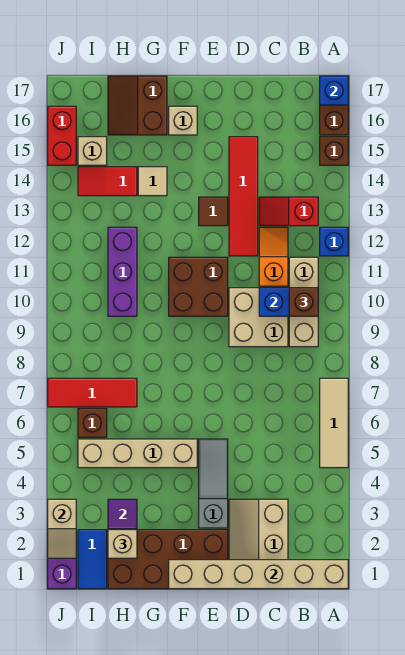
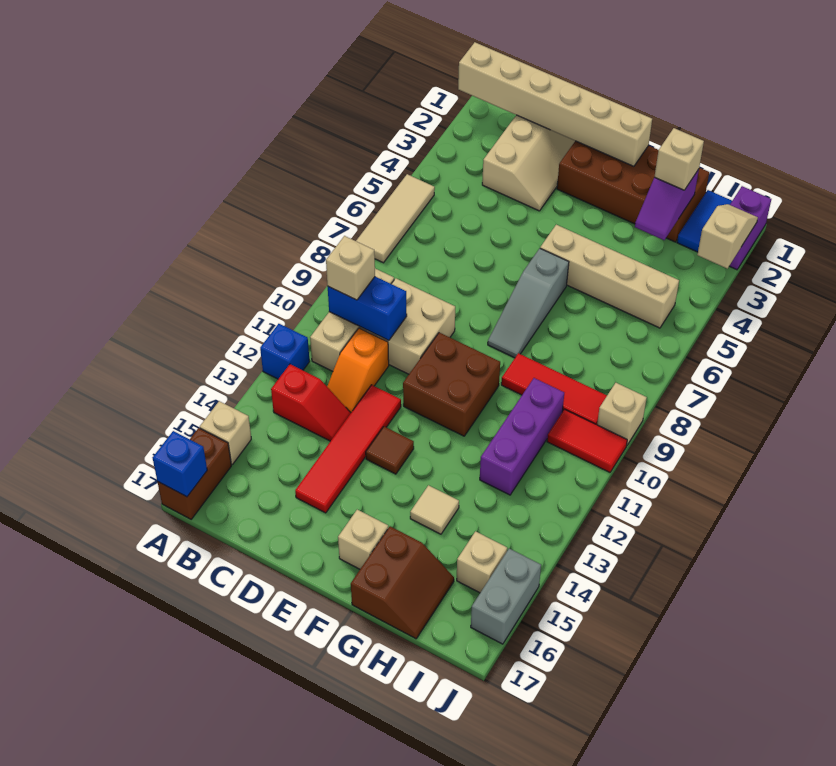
brown brick A15 level 1 -> tan brick A15 level 1
brown brick B10 level 3 -> tan brick B10 level 3
grey slope E3:E5 level 1 top 3 -> grey slope F6:F8 level 1 top 6
red tile H7:J7 level 1 -> red tile G9:I9 level 1
red tile H14:I14 level 1 -> red tile I10:J10 level 1
brown brick I6 level 1 -> none
none -> tan brick J9 level 1
red brick J15:J16 level 1 -> grey brick J15:J16 level 1

